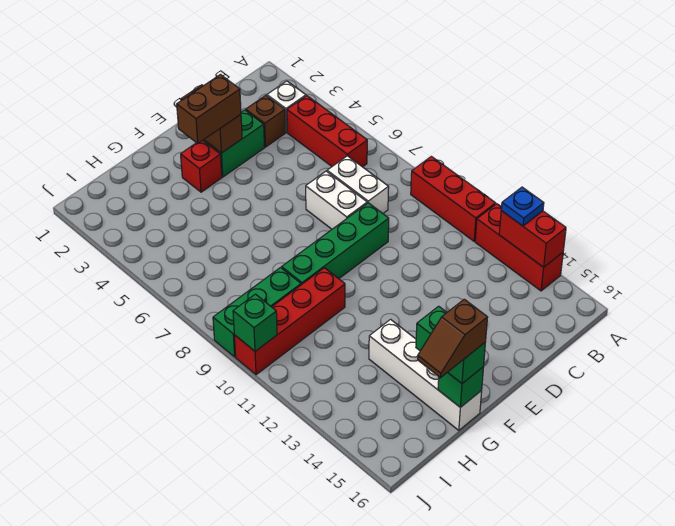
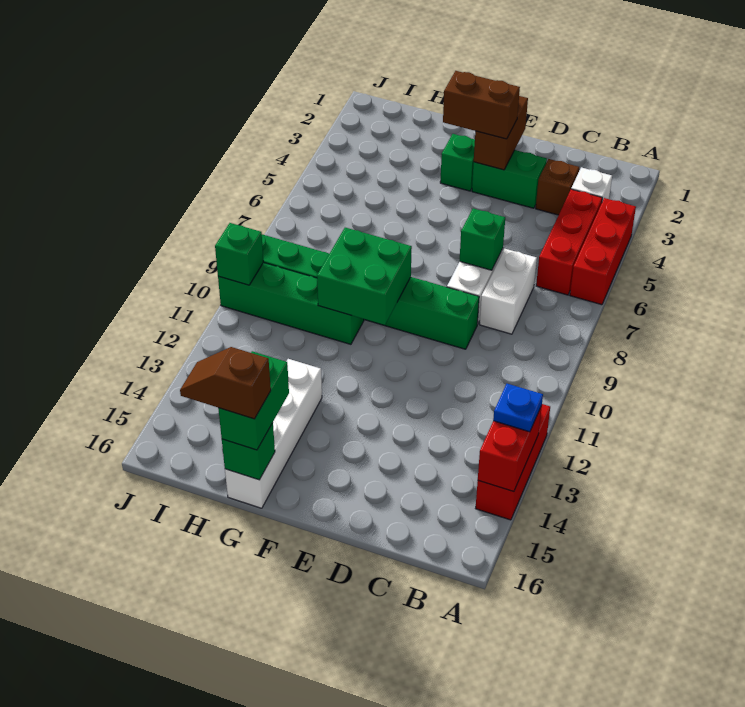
red brick A9:A11 level 1 -> red brick A4:A6 level 1
none -> green brick D7 level 2
red brick F3 level 1 -> green brick F3 level 1
none -> green brick F9:G10 level 2
red brick G10:J10 level 1 -> green brick G10:J10 level 1

